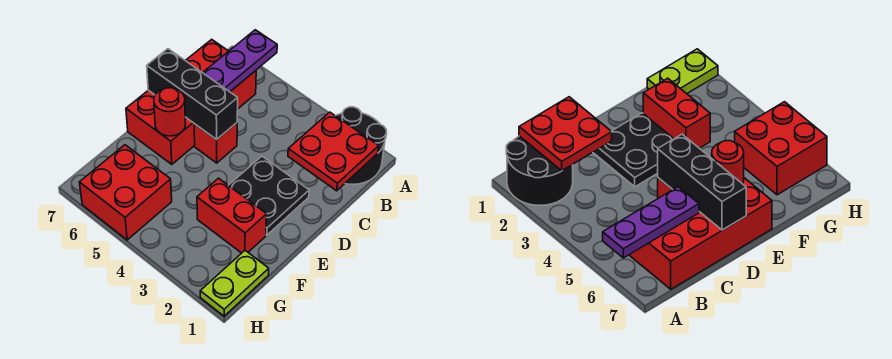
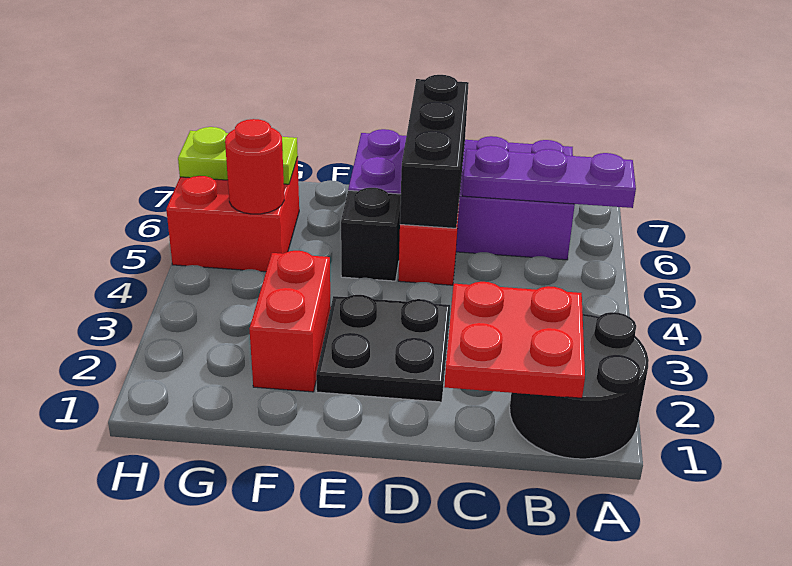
red brick B6:E7 level 1 -> purple brick B6:E7 level 1
none -> black brick E5 level 1
red round brick E6 level 2 -> red round brick G5 level 2
lime plate G1:H1 level 1 -> lime plate G6:H6 level 2

